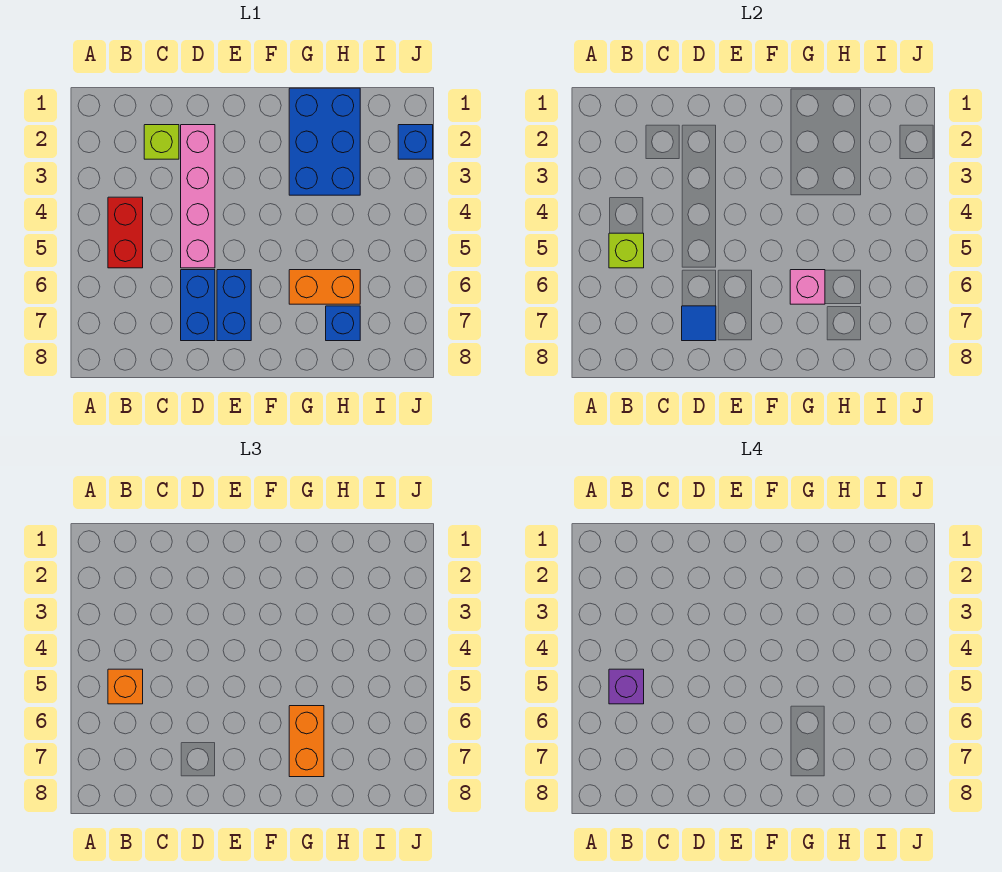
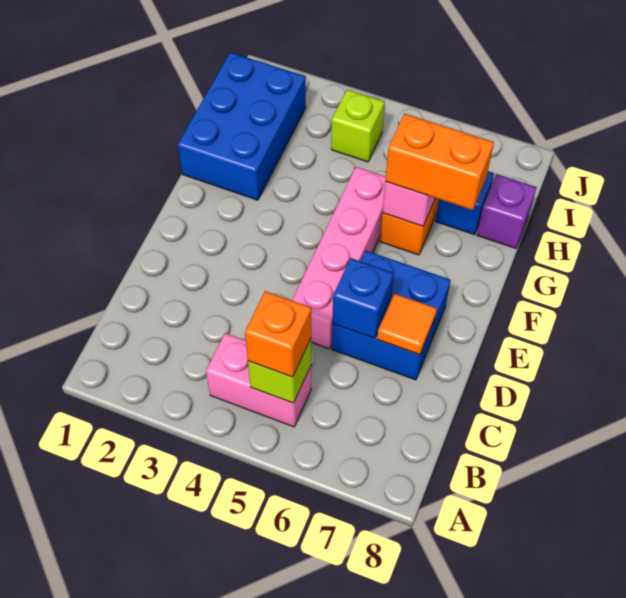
red brick B4:B5 level 1 -> pink brick B4:B5 level 1
purple brick B5 level 4 -> purple brick H8 level 1
lime brick C2 level 1 -> lime brick I4 level 1
pink brick D2:D5 level 1 -> pink brick D5:G5 level 1
blue tile D7 level 2 -> orange tile D7 level 2
blue brick G1:H3 level 1 -> blue brick G1:I2 level 1
blue brick J2 level 1 -> blue brick D6 level 2

